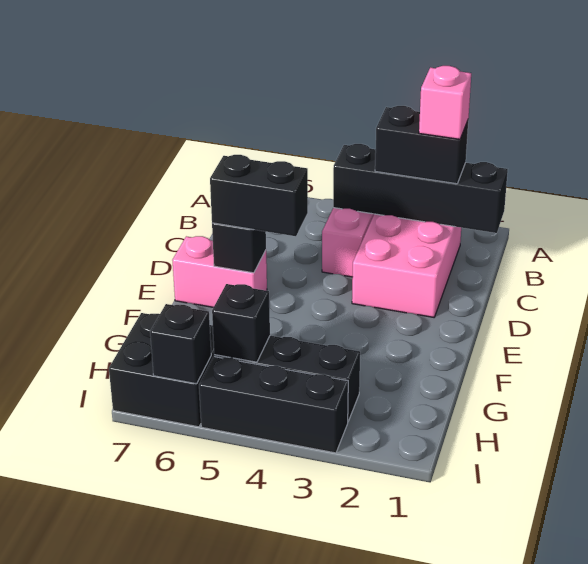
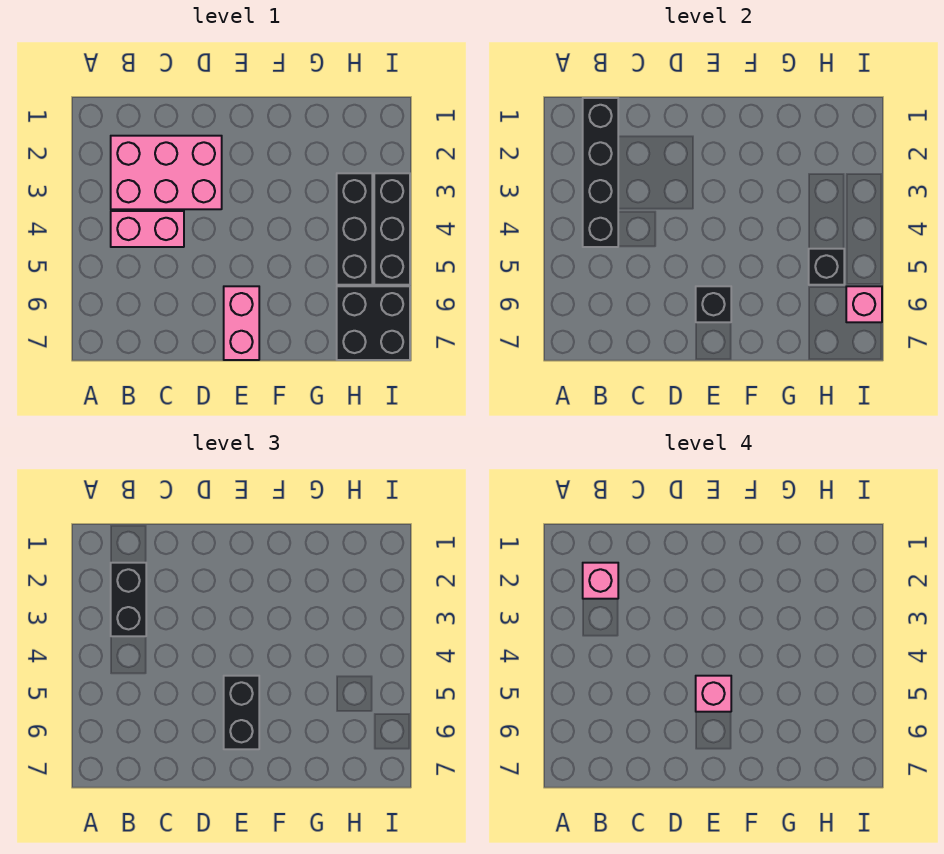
none -> pink brick E5 level 4
black brick I6 level 2 -> pink brick I6 level 2

